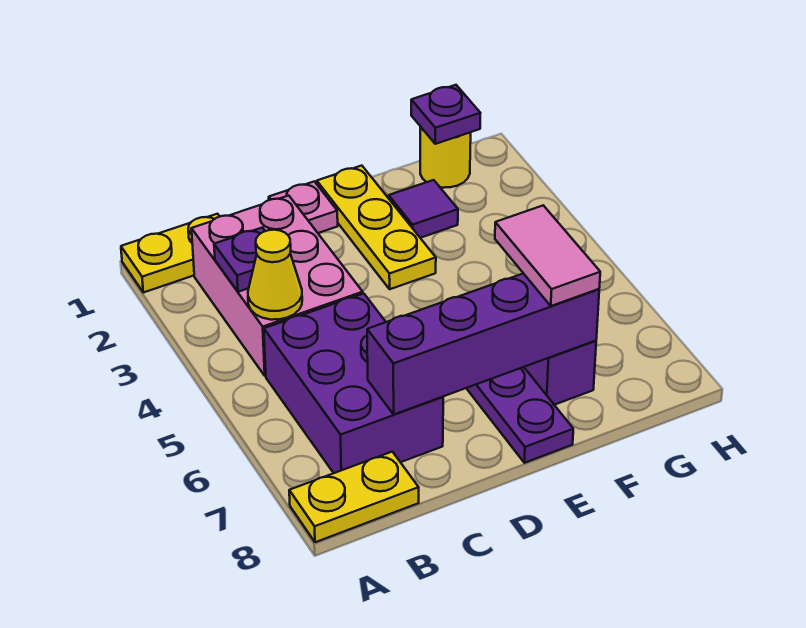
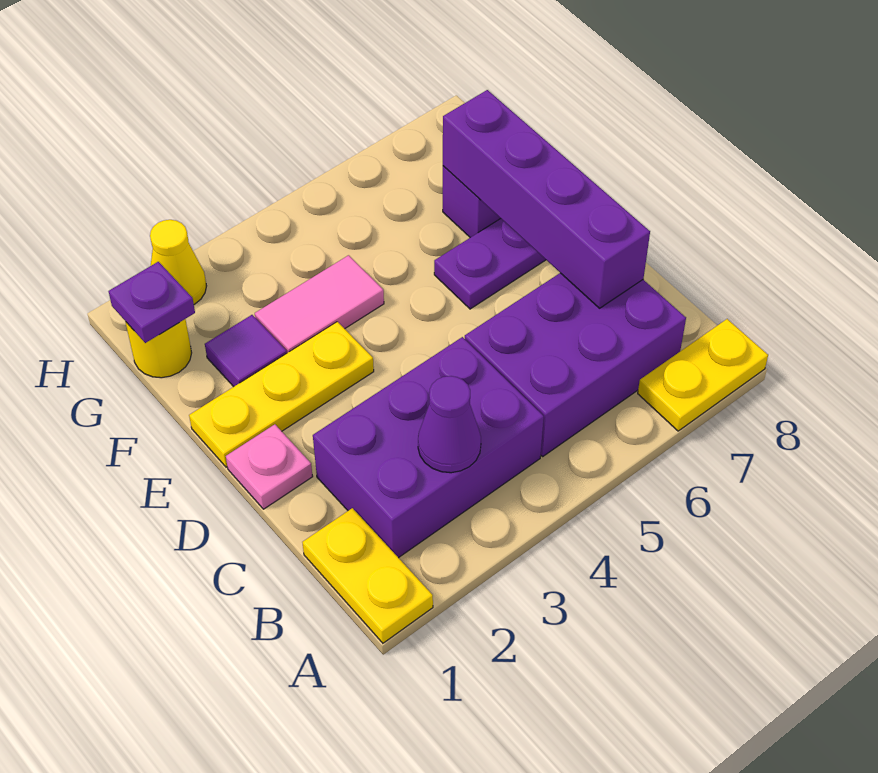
yellow plate A8:B8 level 1 -> yellow plate A7:A8 level 1
pink brick B2:C4 level 1 -> purple brick B2:C4 level 1
purple plate B3 level 2 -> purple cone B3 level 2
yellow cone B4 level 2 -> yellow cone H2 level 1
pink tile F6:F7 level 3 -> pink tile F3:F4 level 1

